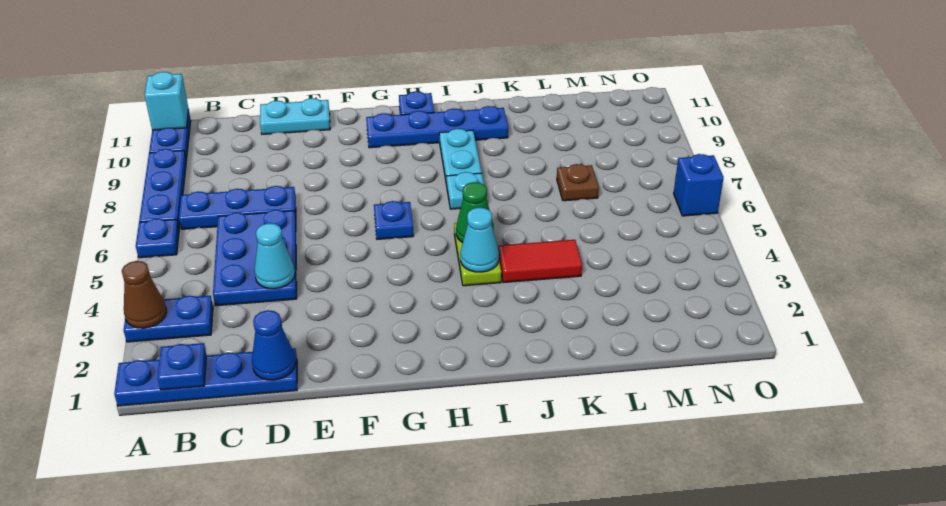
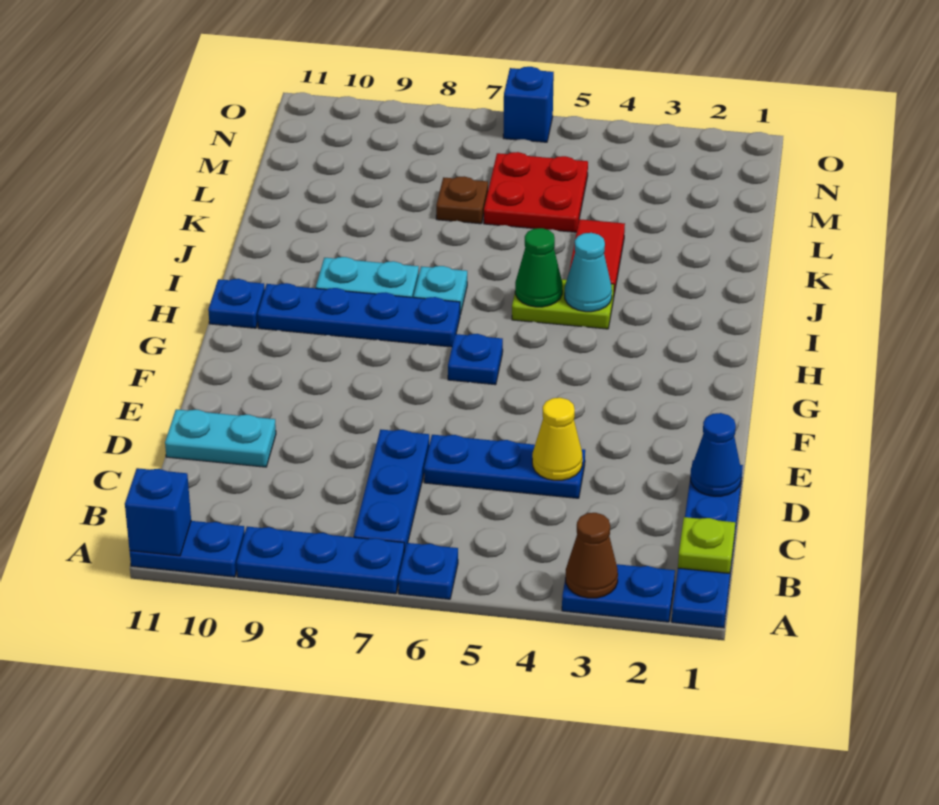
blue plate A3:B3 level 1 -> blue plate A2:A3 level 1
cyan brick A11 level 2 -> blue brick A11 level 2
blue plate B1 level 2 -> lime plate B1 level 2
blue plate C4:D6 level 1 -> blue plate D4:D6 level 1
cyan cone D4 level 2 -> yellow cone D4 level 2
cyan plate D11:E11 level 1 -> cyan plate D10:D11 level 1
blue plate G10:J10 level 1 -> blue plate H7:H10 level 1
none -> red plate L5:M6 level 1

